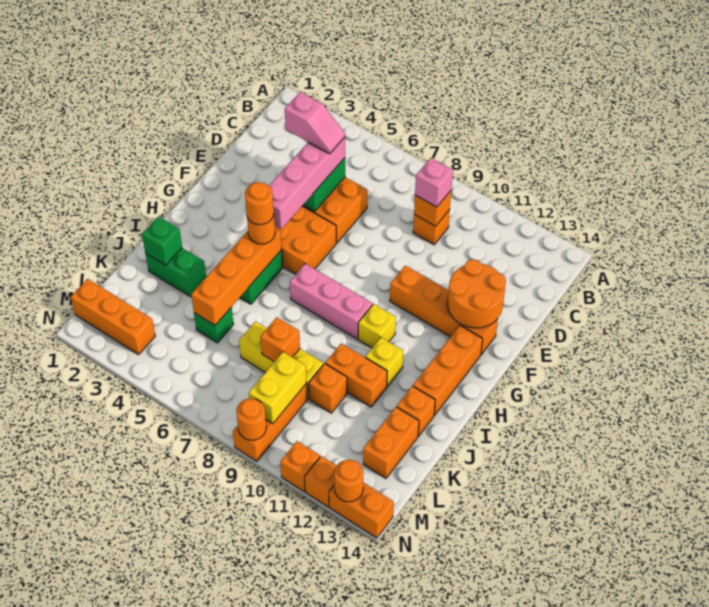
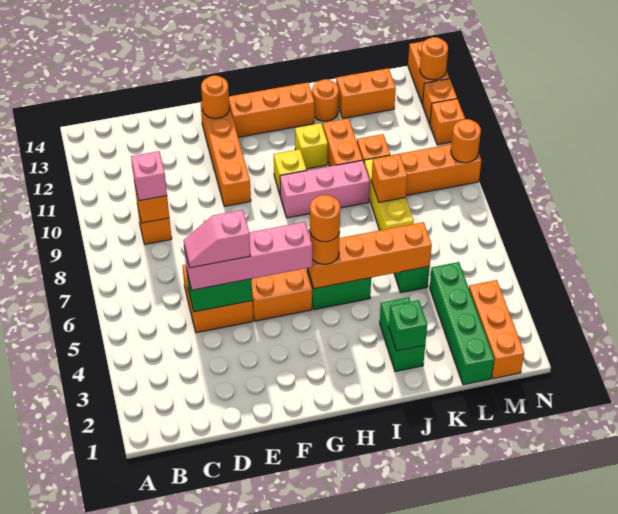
pink slope D4:D5 level 4 top 4 -> pink slope D5:E5 level 4 top E
orange round brick E12:F13 level 2 -> orange round brick F13 level 2
pink brick H7:H9 level 1 -> pink brick H9:J9 level 1
orange brick J13 level 1 -> orange round brick J13 level 1
none -> green brick L1:L4 level 1
yellow brick L9:M9 level 2 -> none

